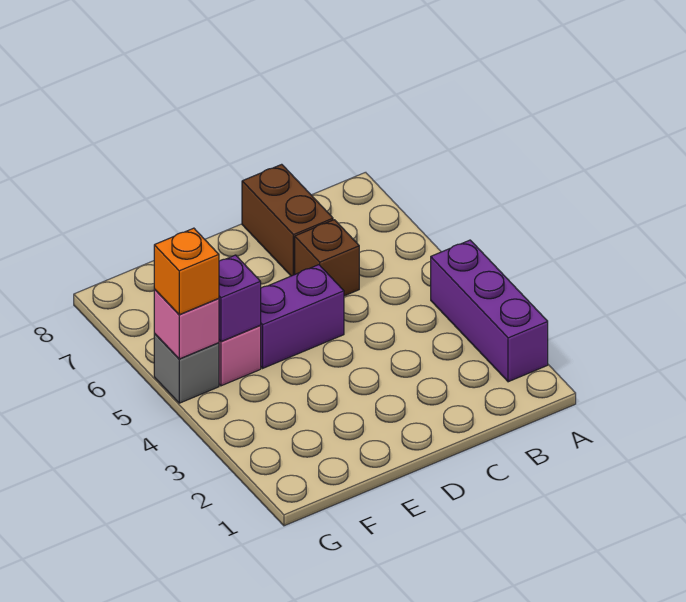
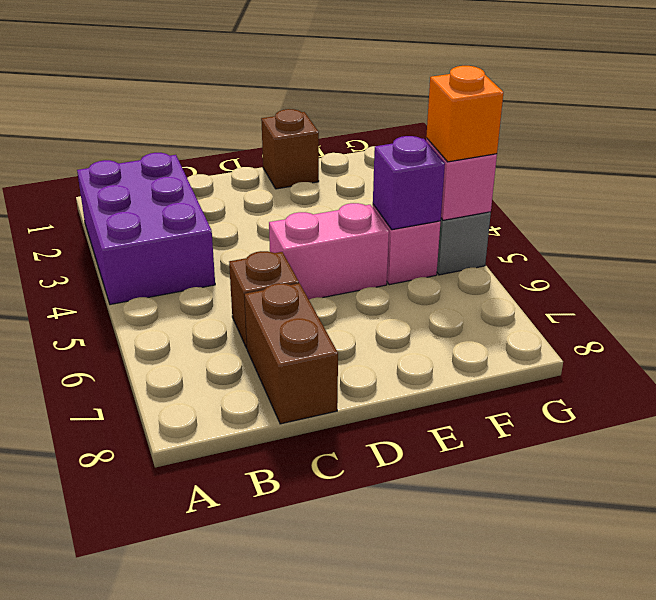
purple brick A2:A4 level 1 -> purple brick A2:B4 level 1
purple brick D5:E5 level 1 -> pink brick D5:E5 level 1
none -> brown brick E1 level 1

